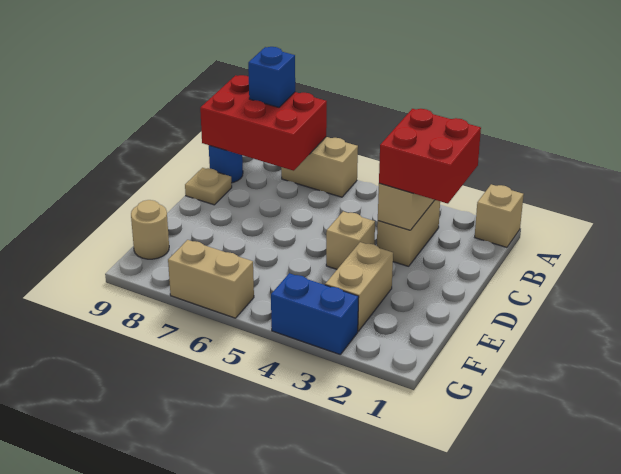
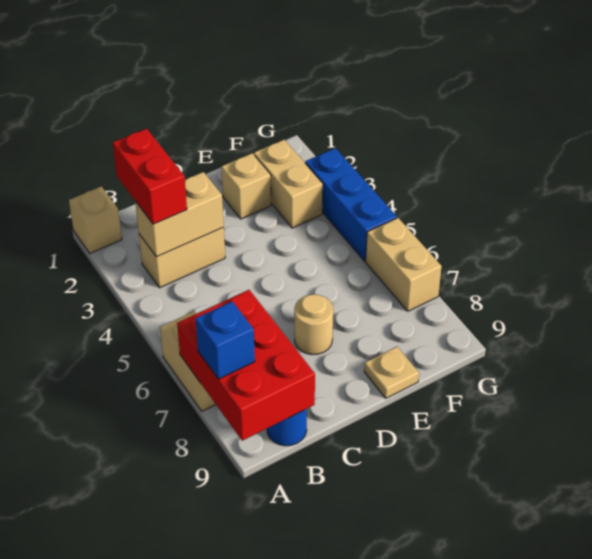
red brick B2:C3 level 3 -> red brick B2:B3 level 3
tan plate C9 level 1 -> tan plate E9 level 1
tan brick D4 level 1 -> tan brick E2 level 1
tan brick E3:F3 level 1 -> tan brick F2:F3 level 1
tan round brick F9 level 1 -> tan round brick D7 level 1
blue brick G3:G4 level 1 -> blue brick G3:G5 level 1

